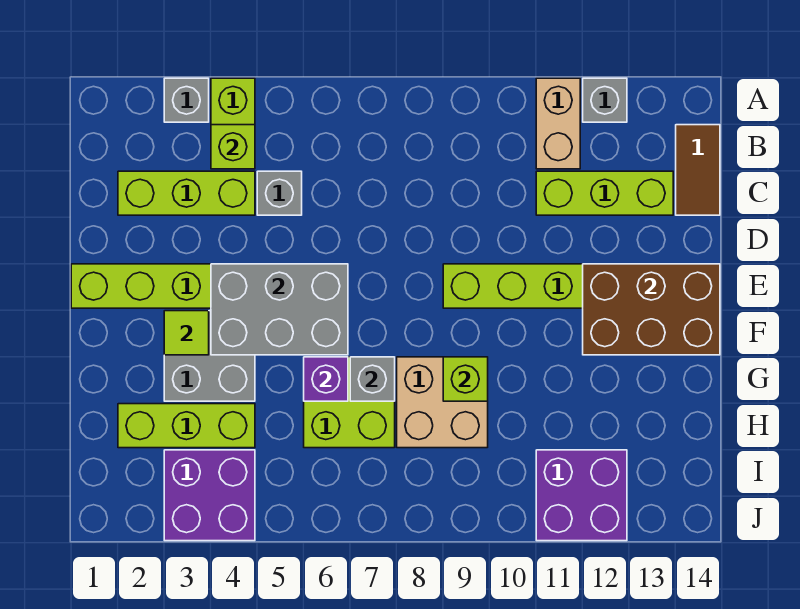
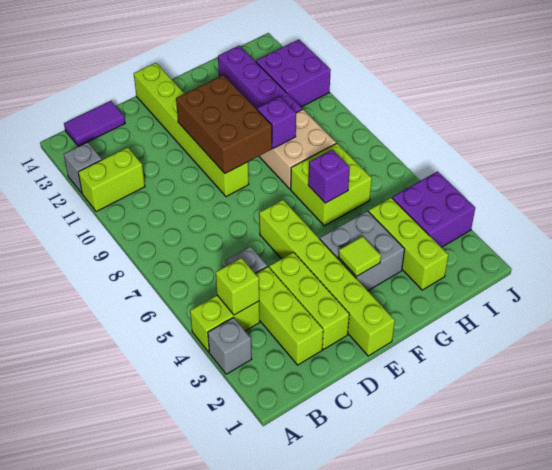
tan brick A11:B11 level 1 -> lime brick A11:B11 level 1
brown tile B14:C14 level 1 -> purple tile B14:C14 level 1
lime brick C11:C13 level 1 -> lime brick D2:D4 level 1
grey brick E4:F6 level 2 -> none
brown brick E12:F14 level 2 -> brown brick E9:F11 level 2
grey brick G7 level 2 -> none
lime brick G9 level 2 -> purple brick G9 level 2
none -> purple brick H10:H13 level 1

